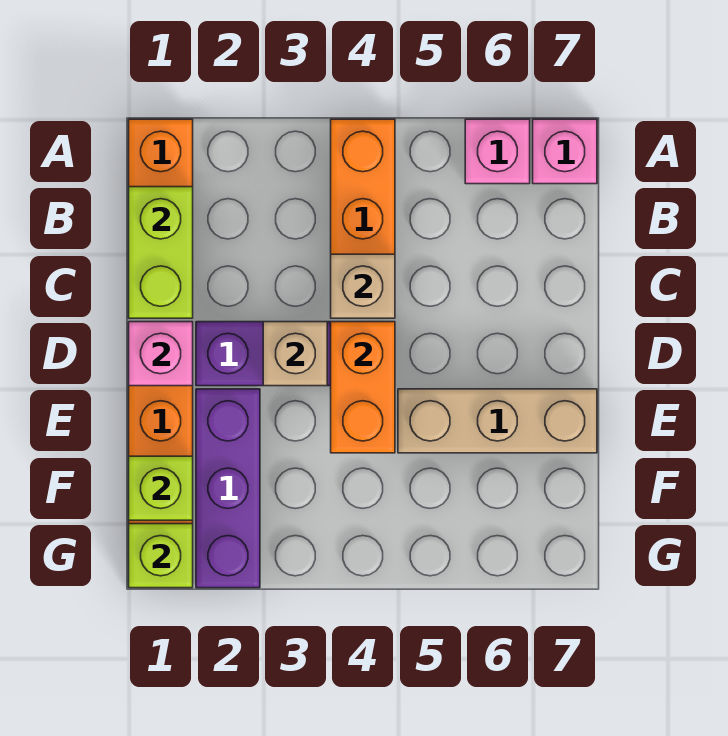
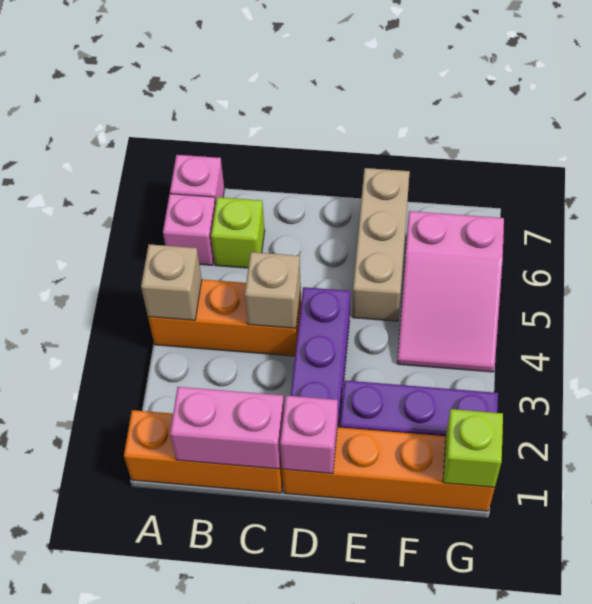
lime brick B1:C1 level 2 -> pink brick B1:C1 level 2
tan brick D3 level 2 -> tan brick A4 level 2
orange brick D4:E4 level 2 -> none
lime brick F1 level 2 -> lime brick B6 level 1
none -> pink slope F4:G6 level 1 top 6

